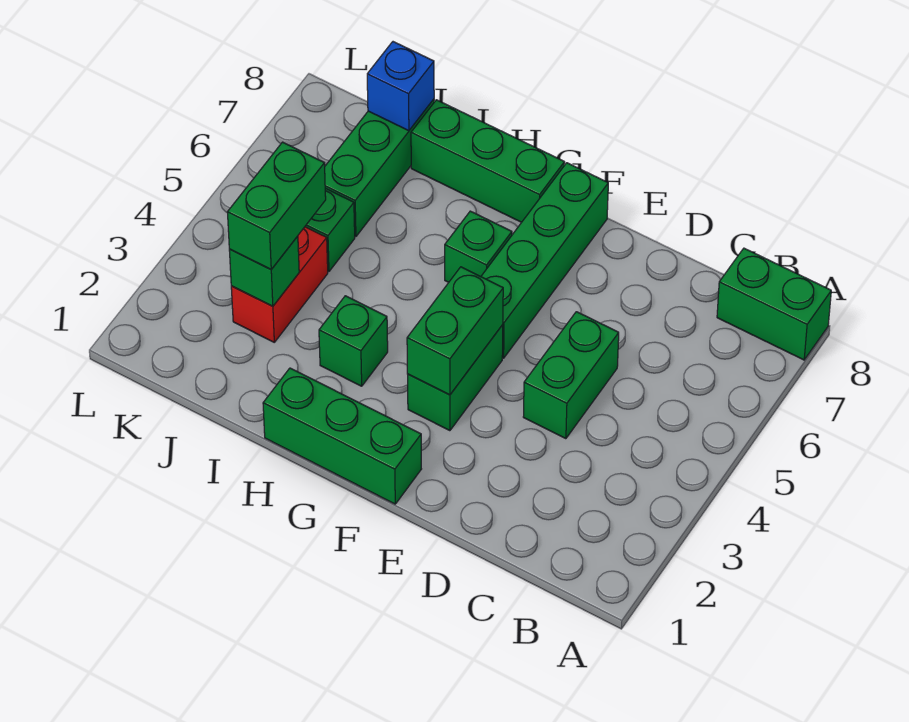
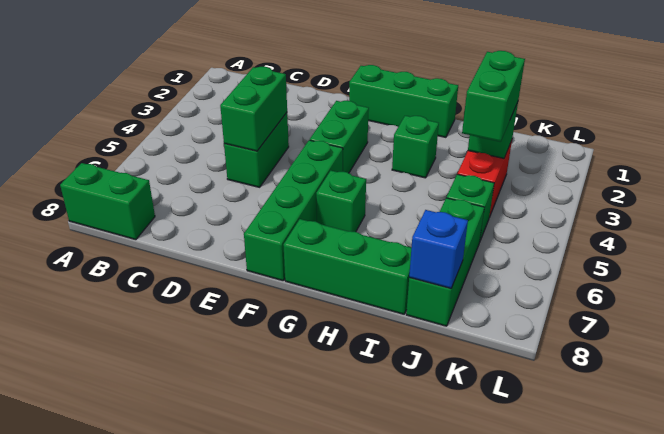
green brick F3:F4 level 2 -> green brick D4:D5 level 2

